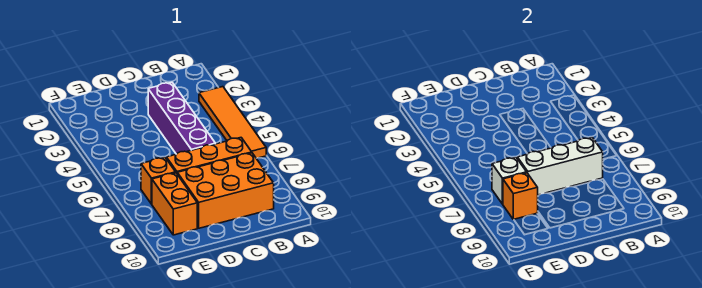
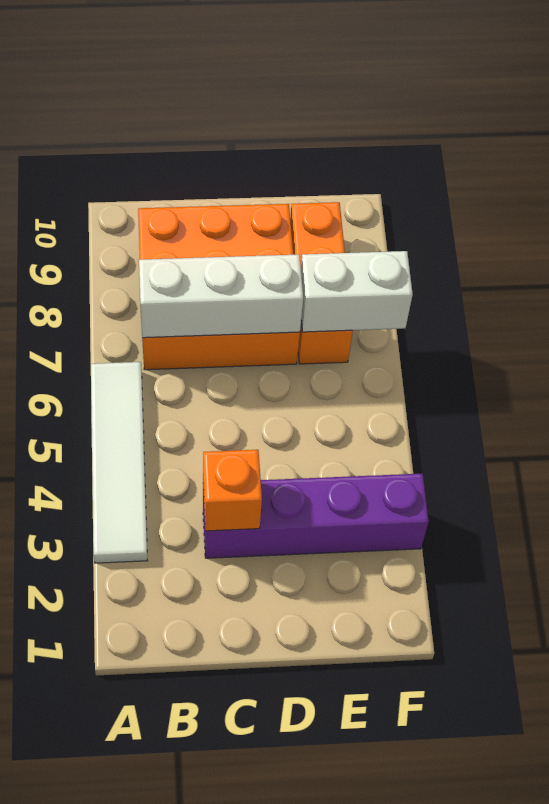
orange tile A3:A6 level 1 -> white tile A3:A6 level 1
purple brick C3:C6 level 1 -> purple brick C3:F3 level 1
white brick E7 level 2 -> white brick E7:F7 level 2
orange brick E8 level 2 -> orange brick C3 level 2

